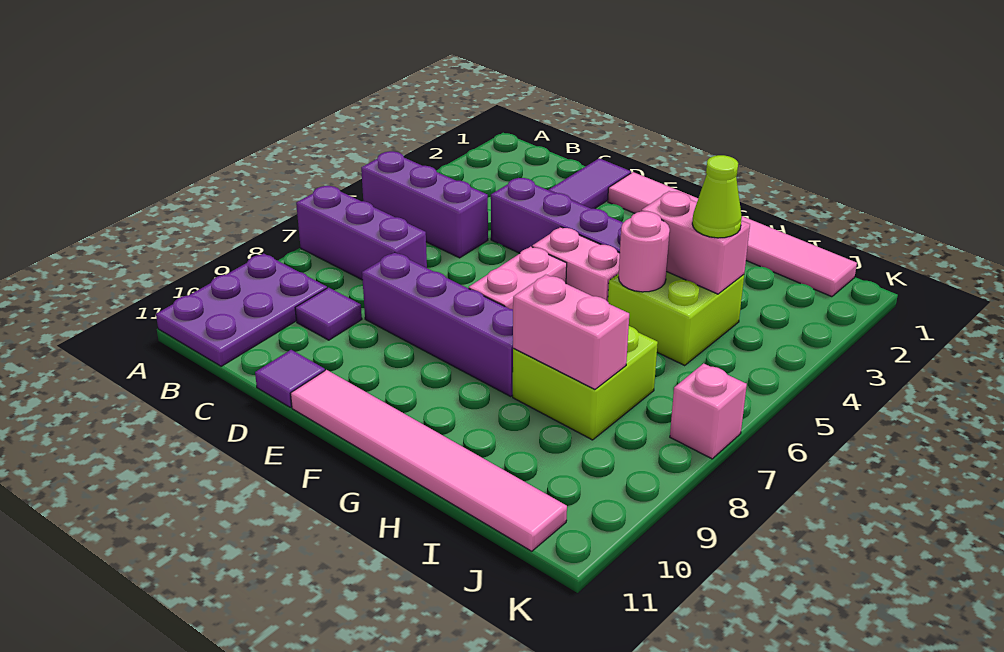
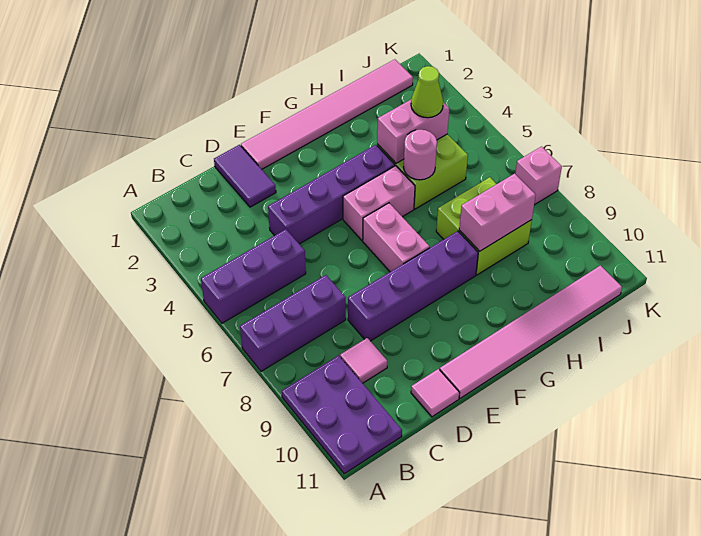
purple tile C9 level 1 -> pink tile C9 level 1
purple tile D11 level 1 -> pink tile D11 level 1

